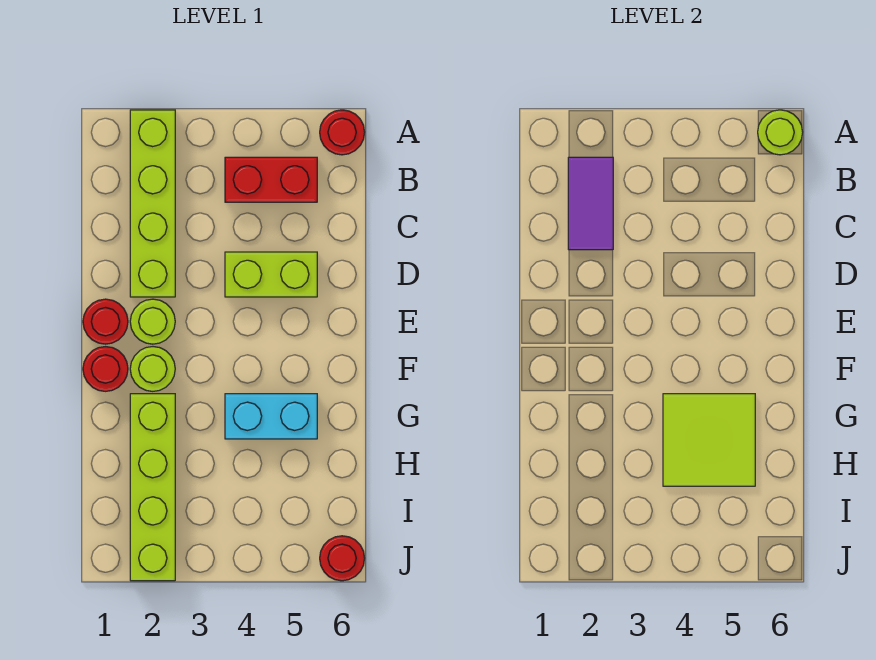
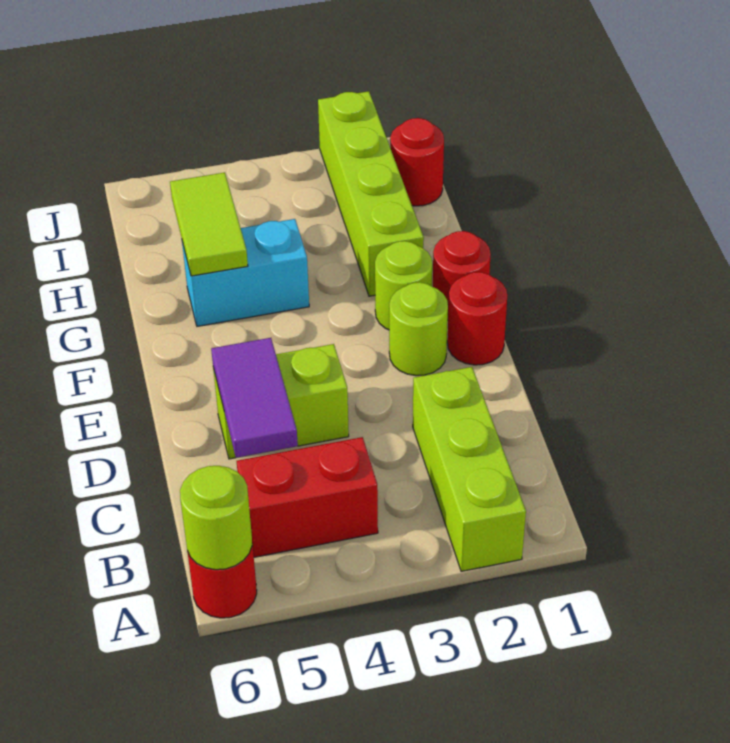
lime brick A2:D2 level 1 -> lime brick A2:C2 level 1
purple tile B2:C2 level 2 -> purple tile C5:D5 level 2
lime tile G4:H5 level 2 -> lime tile G5:H5 level 2
red round brick J6 level 1 -> red round brick I1 level 1

